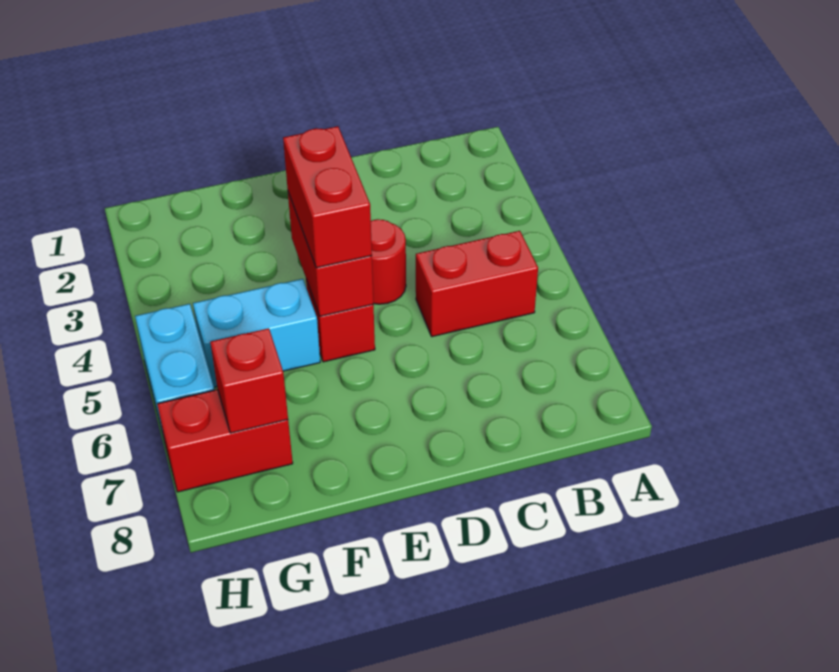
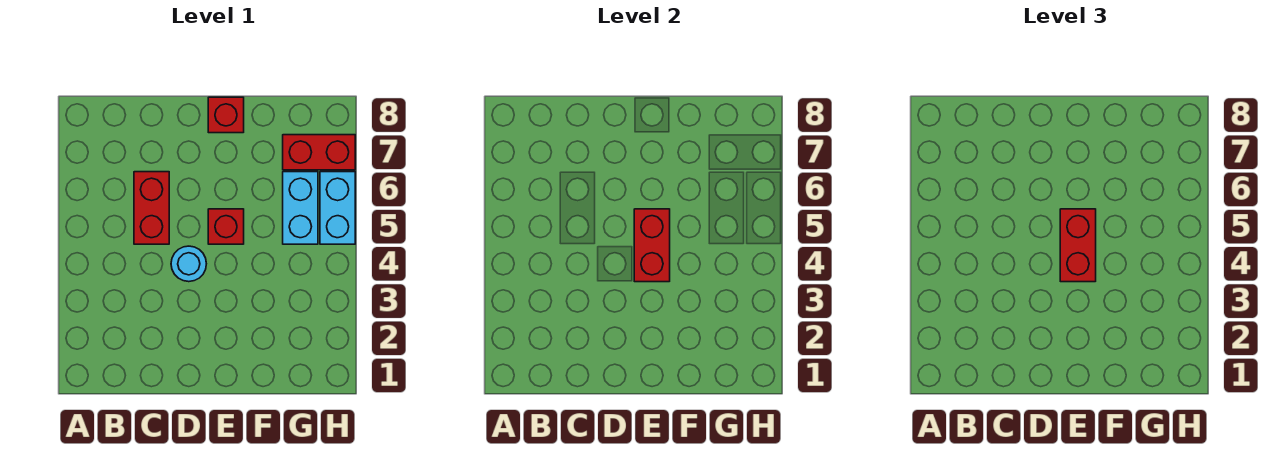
red brick B5:C5 level 1 -> red brick C5:C6 level 1
red round brick D4 level 1 -> cyan round brick D4 level 1
cyan brick F5:G5 level 1 -> cyan brick G5:G6 level 1
red brick G7 level 2 -> red brick E8 level 1

